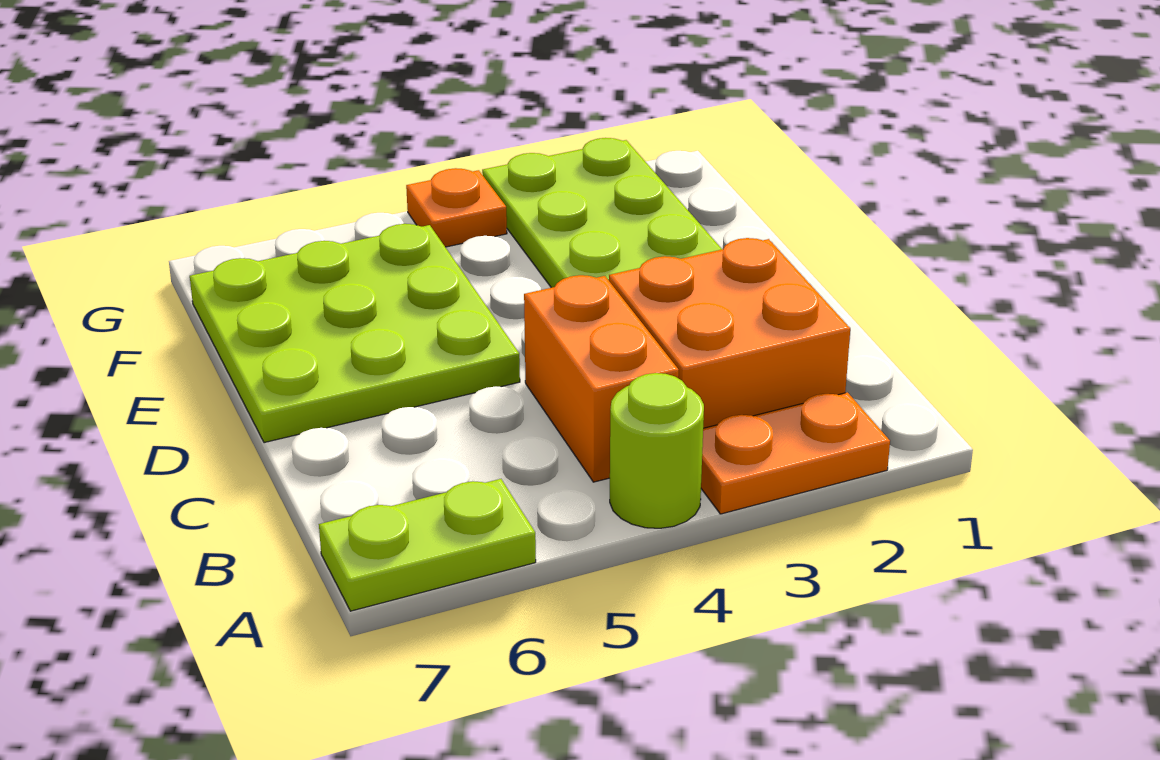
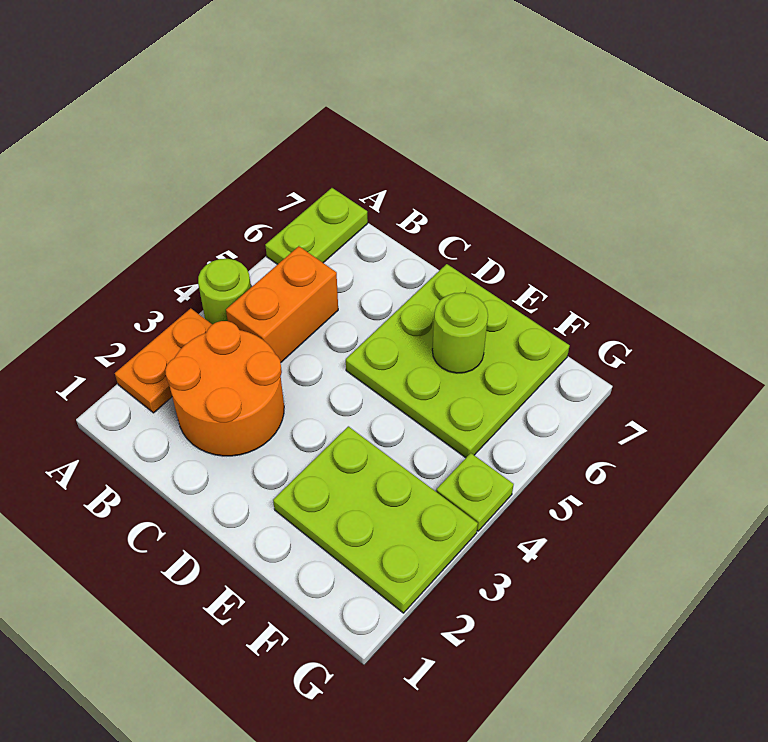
orange brick B2:C3 level 1 -> orange round brick B2:C3 level 1
orange brick B4:C4 level 1 -> orange brick B4:B5 level 1
none -> lime round brick E6 level 2
orange plate G4 level 1 -> lime plate G4 level 1

